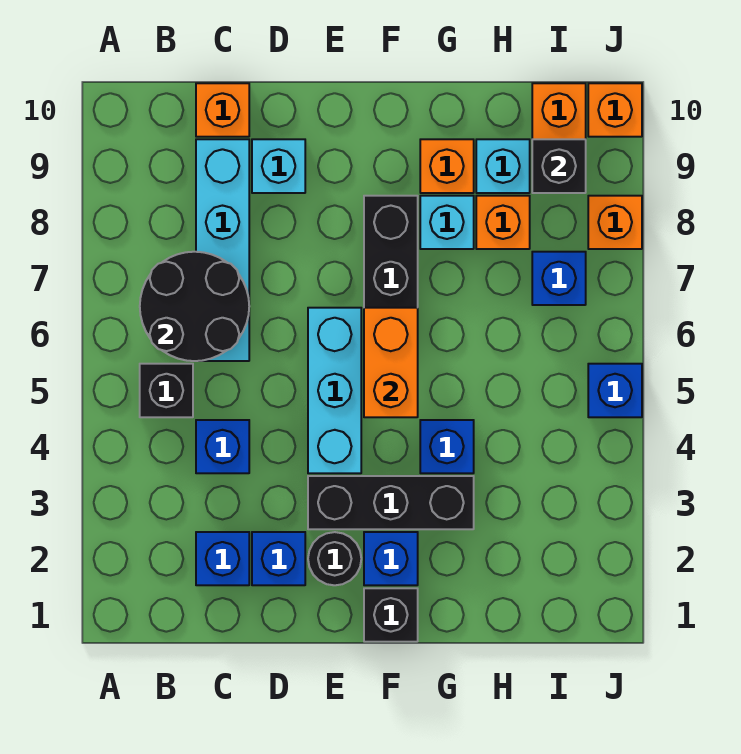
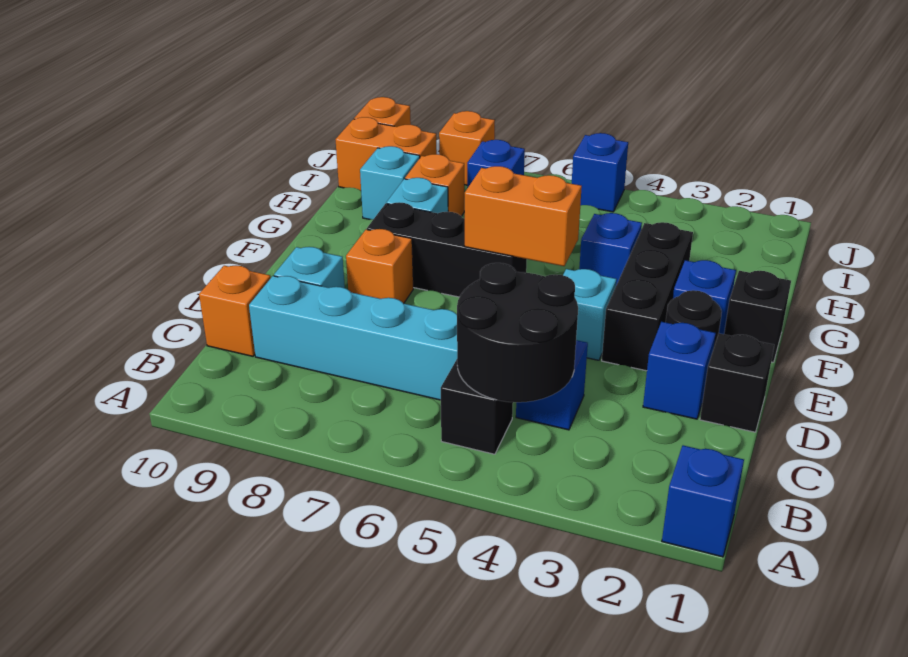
black round brick B6:C7 level 2 -> black round brick B4:C5 level 2
blue brick C2 level 1 -> blue brick A1 level 1
cyan brick E4:E6 level 1 -> cyan brick E4 level 1
orange brick G9 level 1 -> orange brick E8 level 1
black brick I9 level 2 -> black brick D1 level 1

